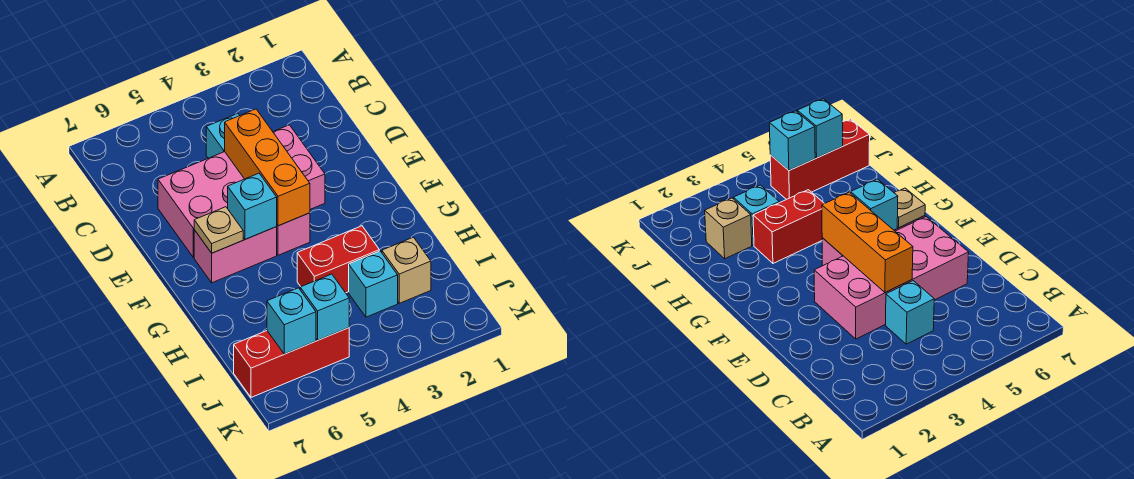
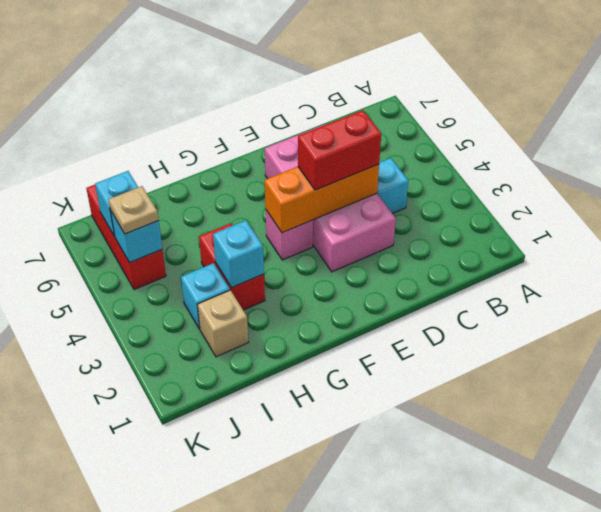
none -> red brick D4:E4 level 3
pink brick F5:F6 level 1 -> none
cyan brick F5 level 2 -> cyan brick H3 level 2
tan plate F6 level 2 -> tan plate J5 level 3

